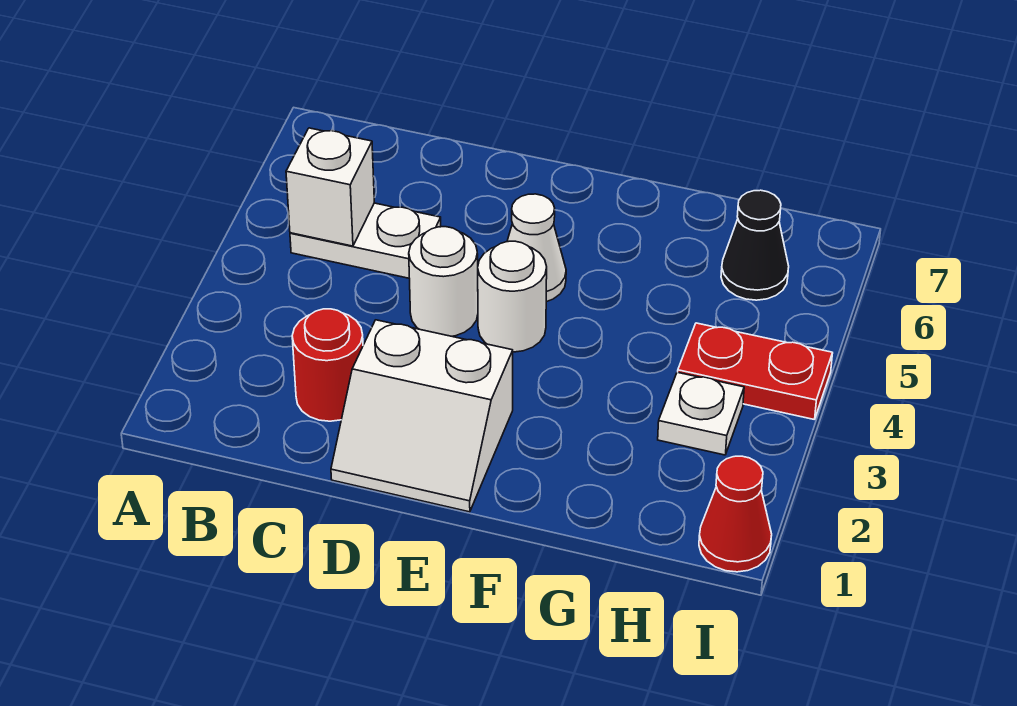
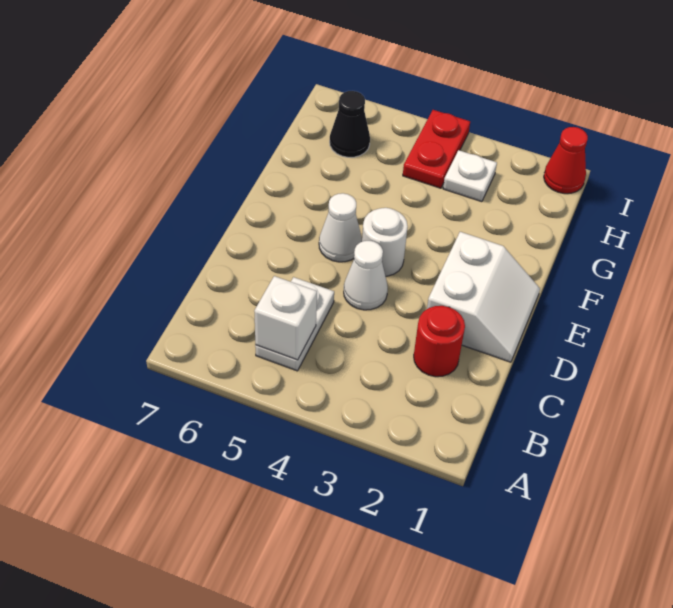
white round brick D4 level 1 -> white cone D4 level 1

